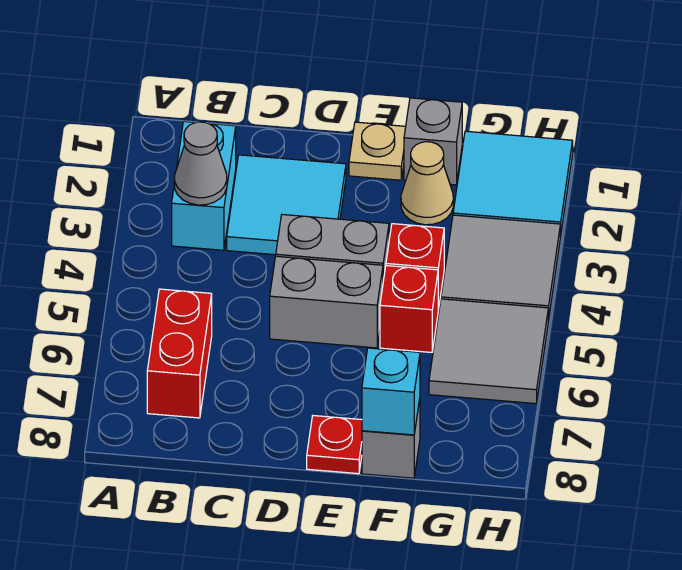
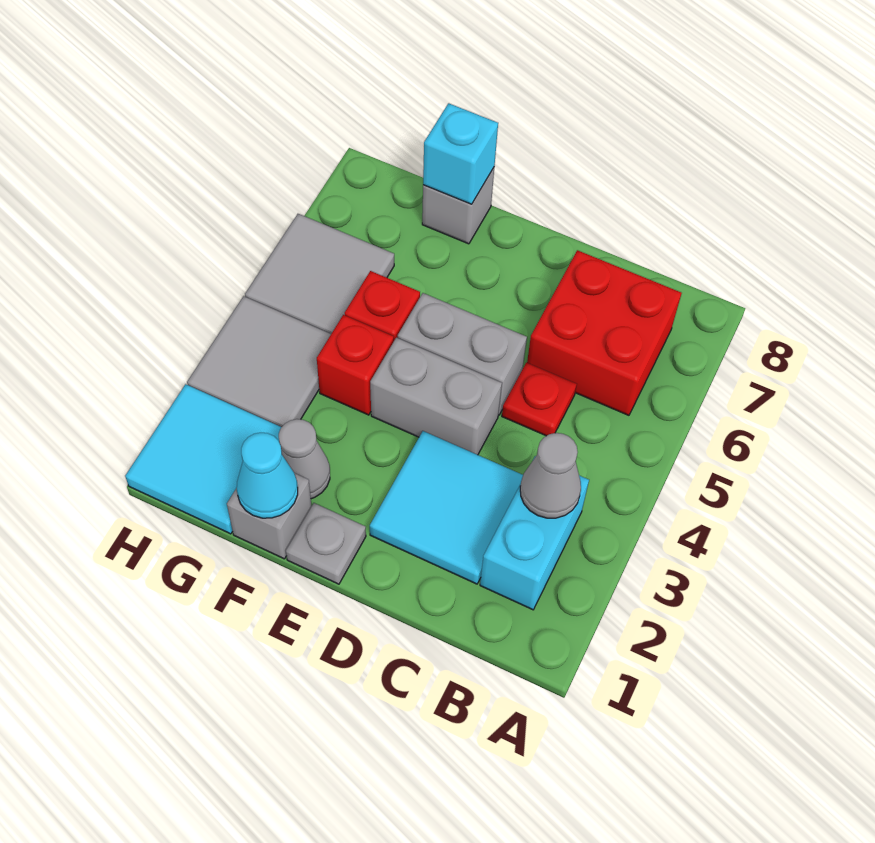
red brick B6:B7 level 1 -> red brick B6:C7 level 1
tan plate E1 level 1 -> grey plate E1 level 1
red plate E8 level 1 -> red plate C5 level 1
none -> cyan cone F1 level 2
tan cone F2 level 1 -> grey cone F2 level 1

